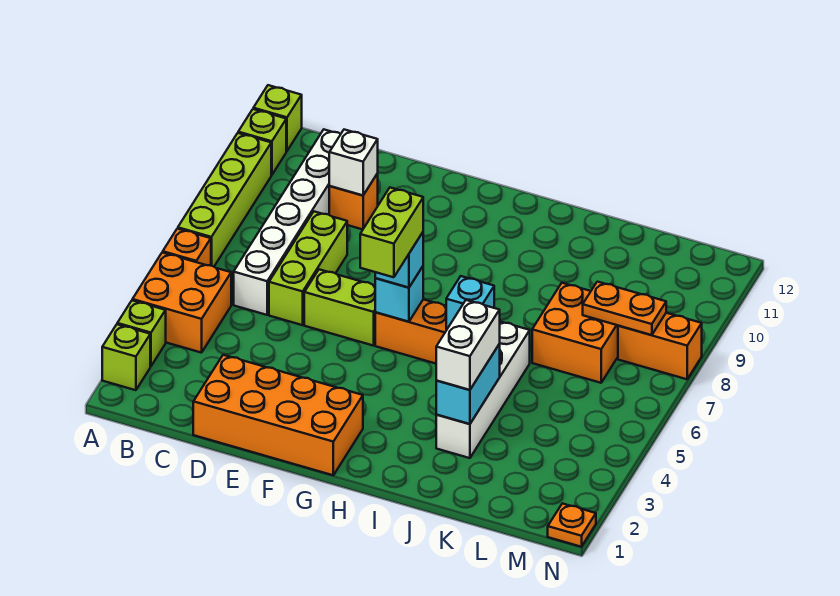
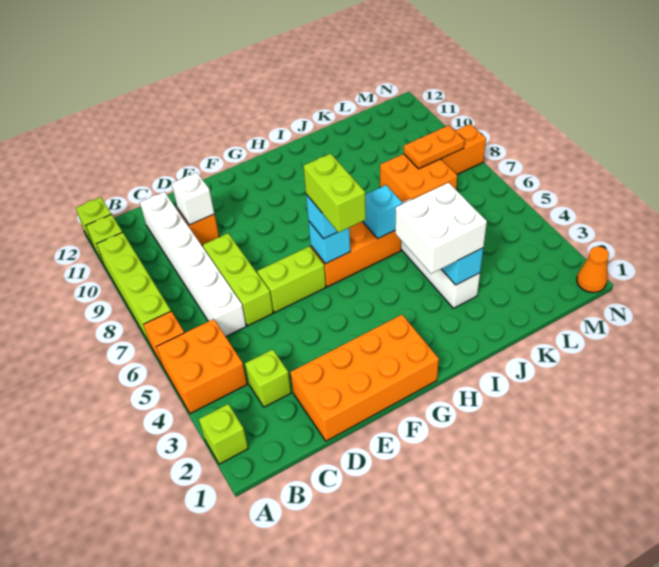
lime brick A3 level 1 -> lime brick C3 level 1
white brick J3:J4 level 3 -> white brick I3:J4 level 3
orange plate N1 level 1 -> orange cone N1 level 1

